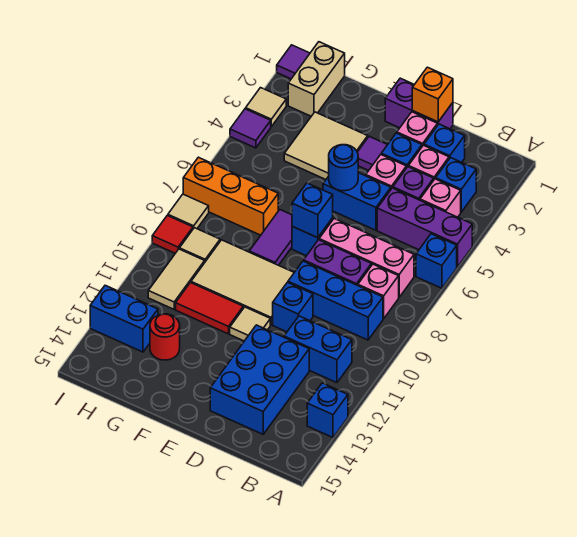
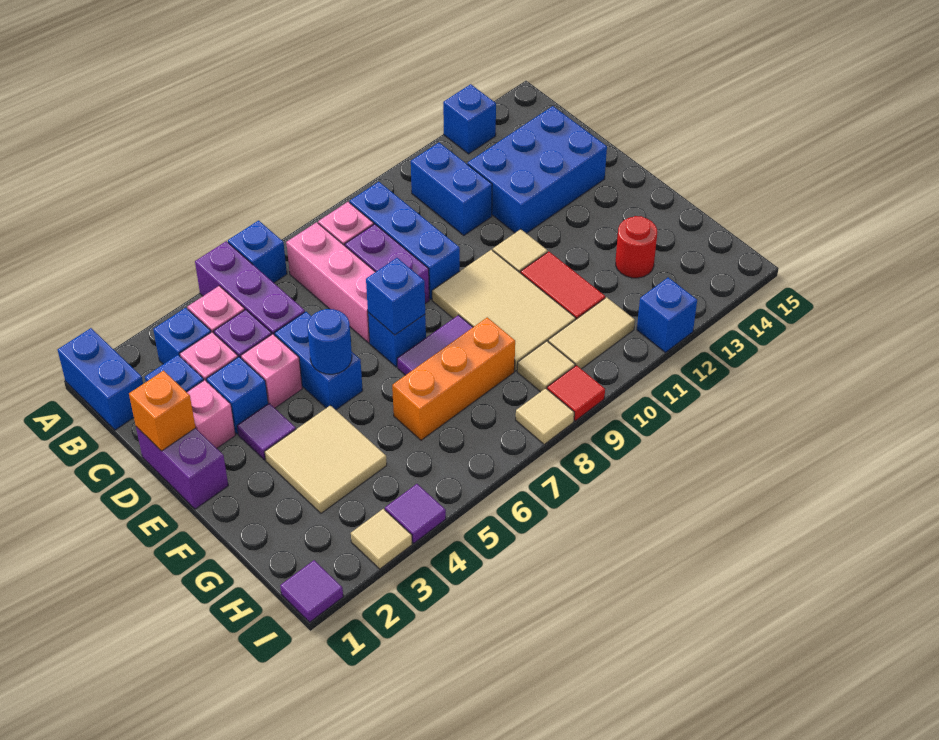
blue brick D10 level 1 -> blue brick I12 level 1
orange brick G7:I7 level 1 -> orange brick G6:G8 level 1
tan brick H1:H2 level 1 -> none
blue brick H13:I13 level 1 -> blue brick A1:B1 level 1

